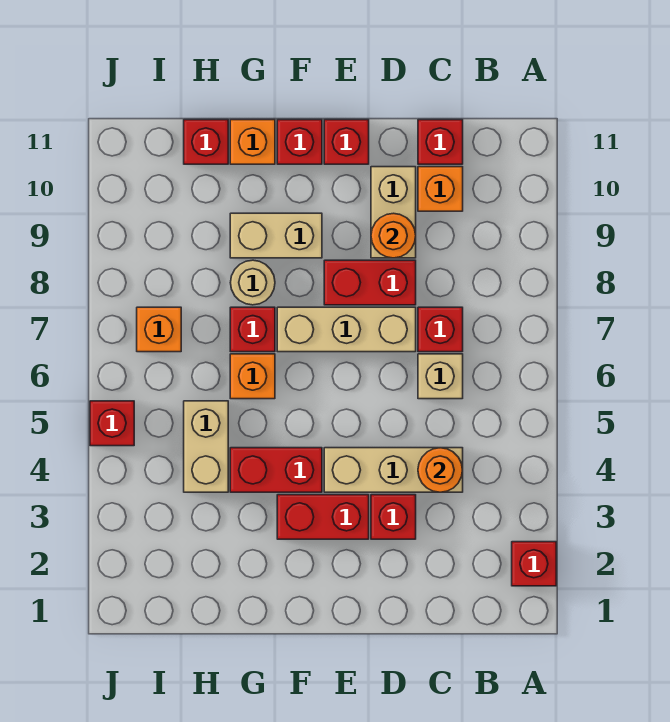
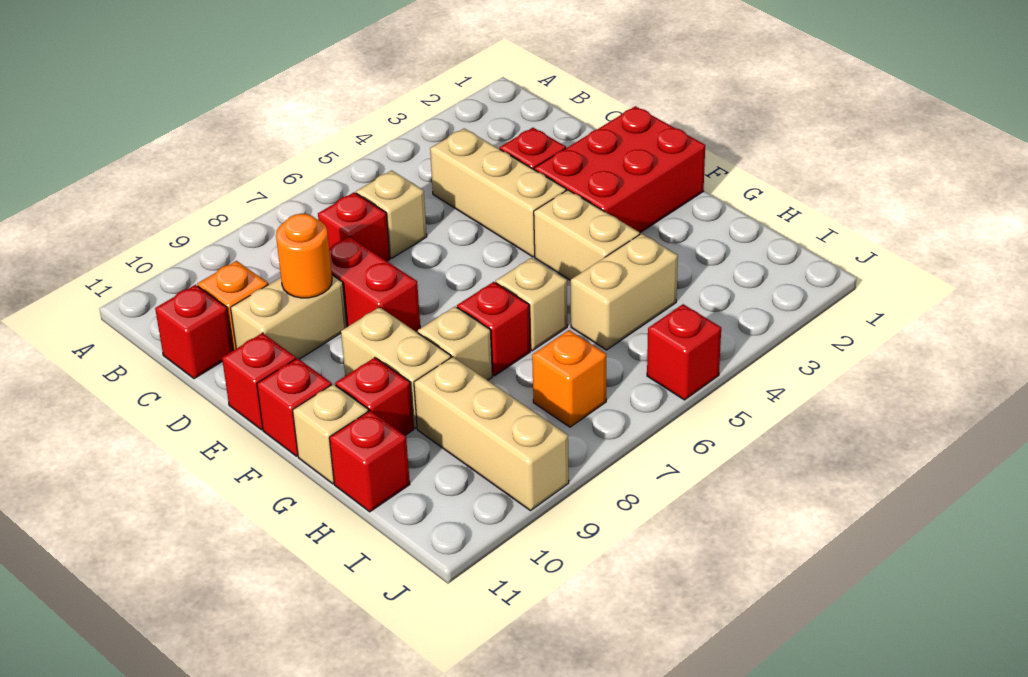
red brick A2 level 1 -> red brick G10 level 1
orange round brick C4 level 2 -> none
tan brick D7:F7 level 1 -> tan brick H9:J9 level 1
red brick E3:F3 level 1 -> red brick E1:F3 level 1
red brick F4:G4 level 1 -> tan brick F4:G4 level 1
orange brick G6 level 1 -> tan brick G6 level 1
tan round brick G8 level 1 -> tan brick G8 level 1
orange brick G11 level 1 -> tan brick G11 level 1

